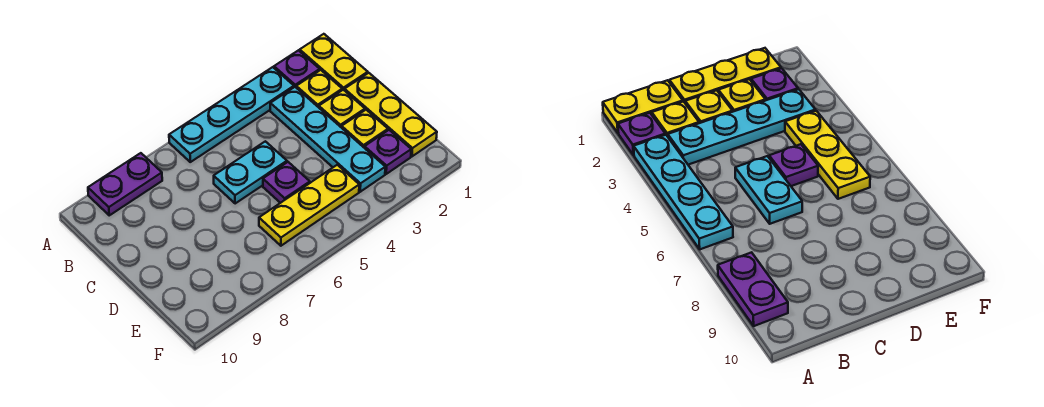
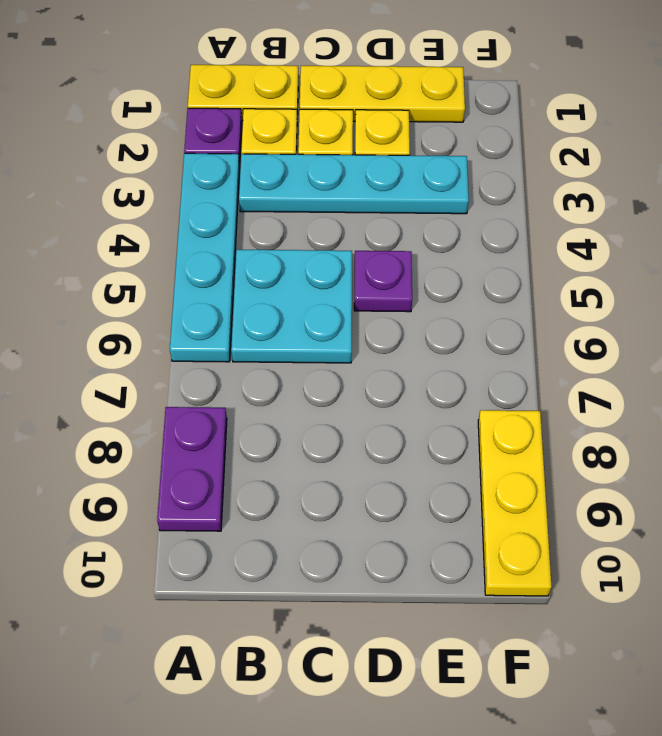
cyan plate C5:C6 level 1 -> cyan plate B5:C6 level 1
purple plate E2 level 1 -> none
yellow plate E4:E6 level 1 -> yellow plate F8:F10 level 1

